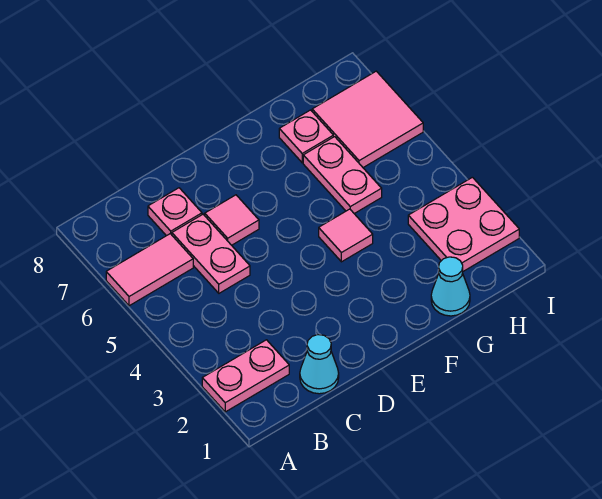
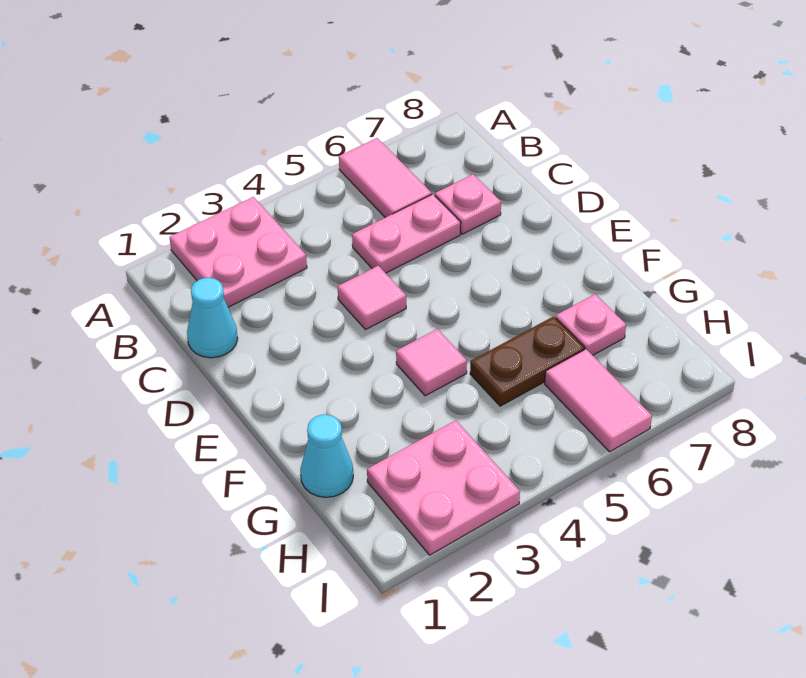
pink plate A2:B2 level 1 -> pink plate A2:B3 level 1
pink tile D6 level 1 -> pink tile D4 level 1
pink plate G5:G6 level 1 -> brown plate G5:G6 level 1
pink tile H6:I7 level 1 -> pink tile H6:I6 level 1

